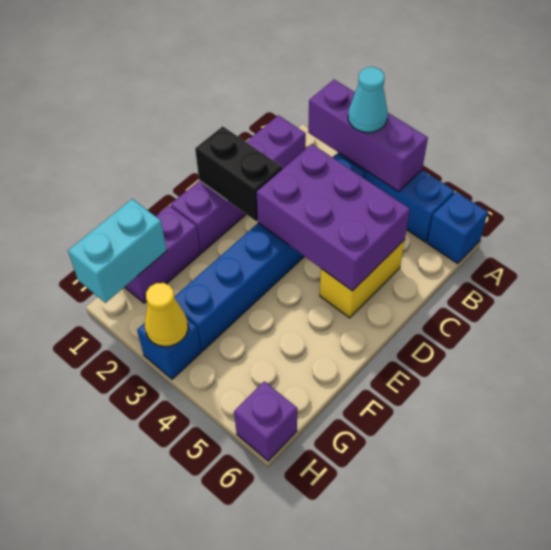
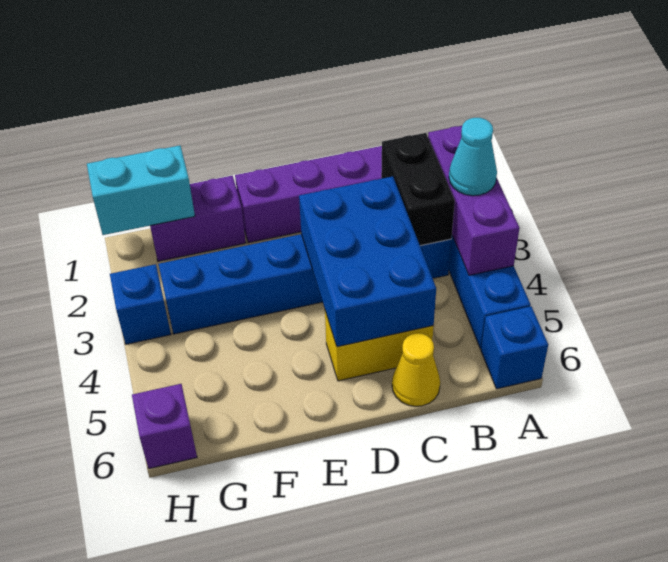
purple brick C3:D5 level 2 -> blue brick C3:D5 level 2
black brick D1:D2 level 2 -> black brick B2:B3 level 2
yellow cone H3 level 2 -> yellow cone C6 level 1

